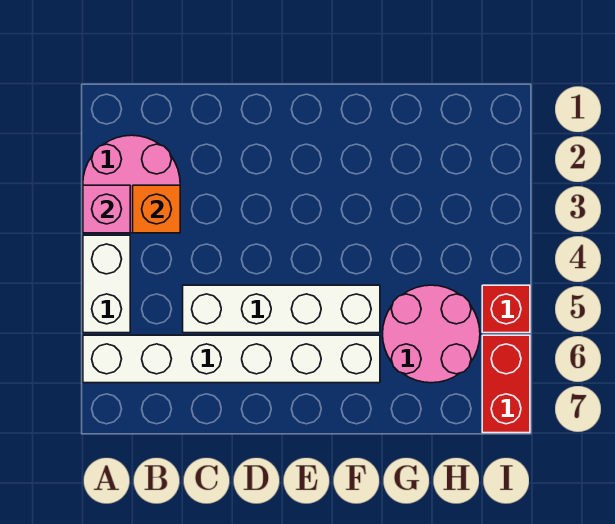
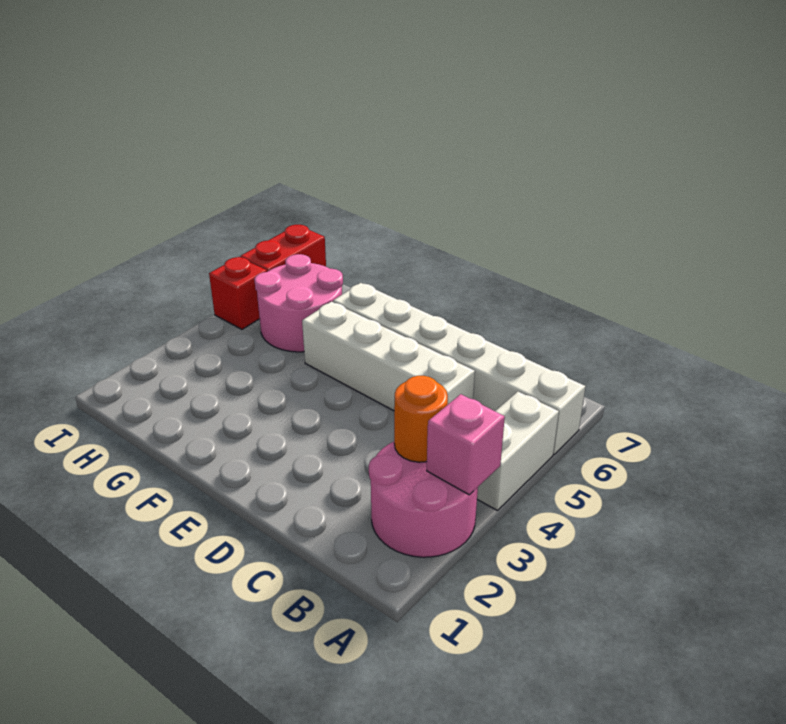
orange brick B3 level 2 -> orange round brick B3 level 2

